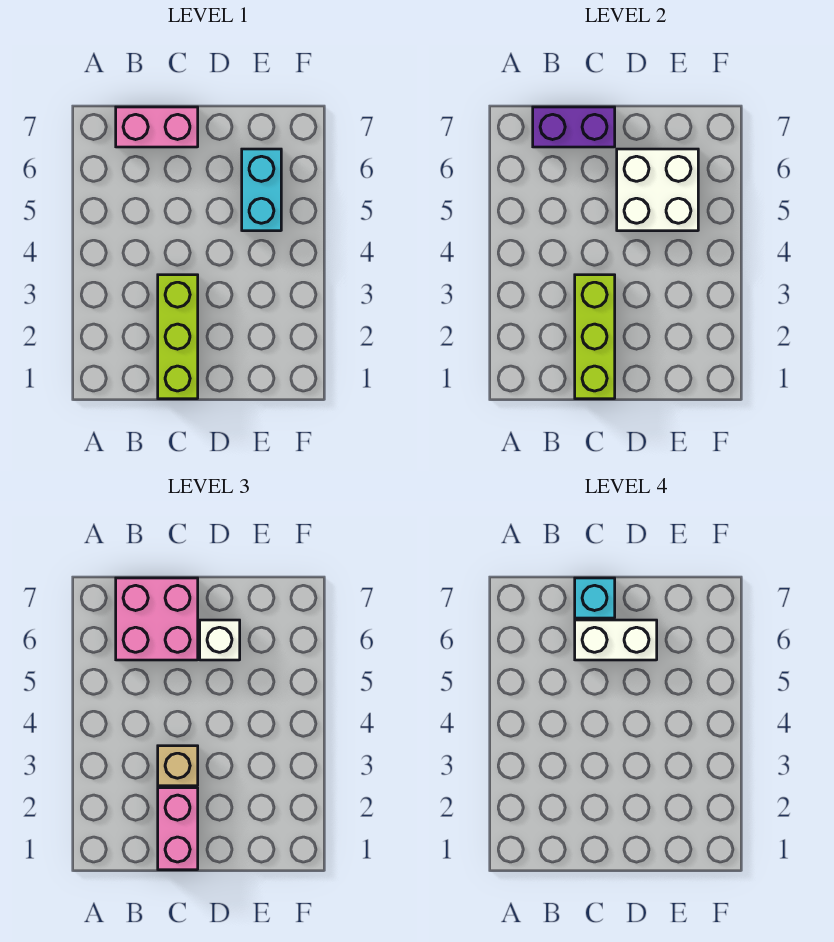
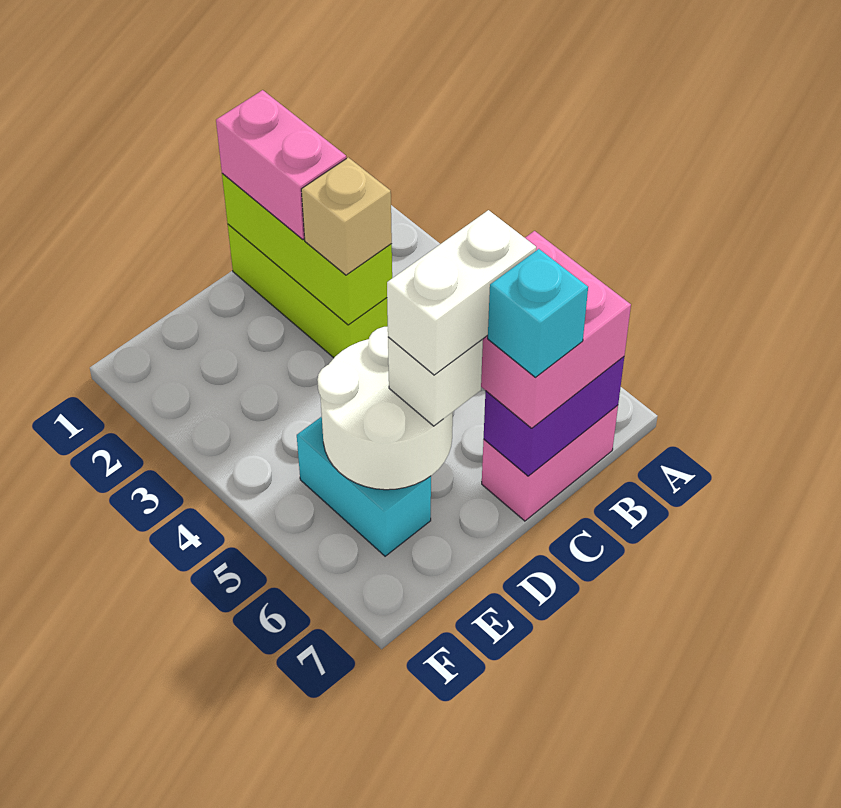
white brick D5:E6 level 2 -> white round brick D5:E6 level 2

